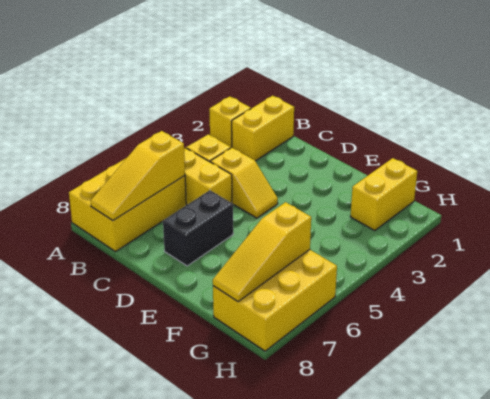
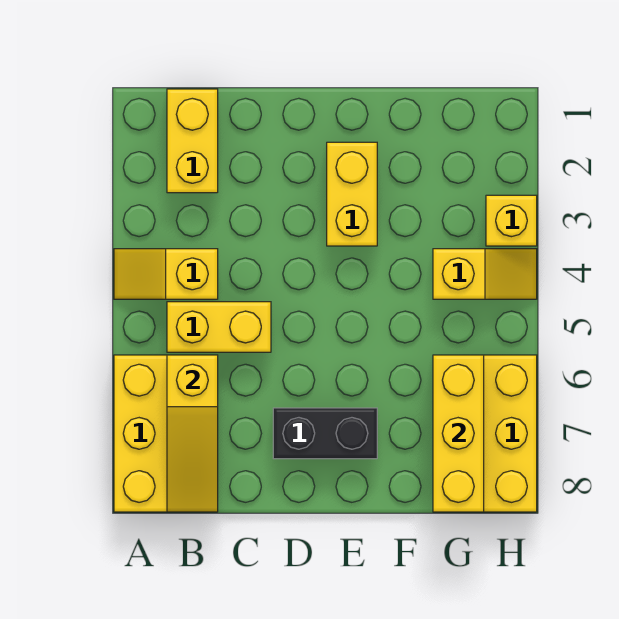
yellow brick A2 level 1 -> yellow brick H3 level 1
yellow slope C4:D4 level 1 top C -> yellow slope G4:H4 level 1 top G
black brick D6:D7 level 1 -> black brick D7:E7 level 1
yellow brick G1:G2 level 1 -> yellow brick E2:E3 level 1
yellow slope G6:G8 level 2 top 6 -> yellow brick G6:G8 level 2

